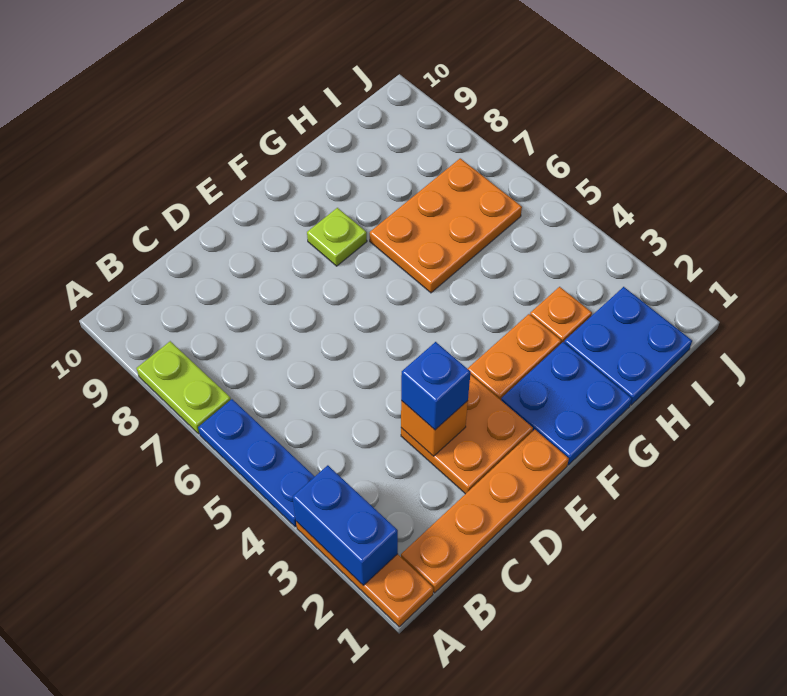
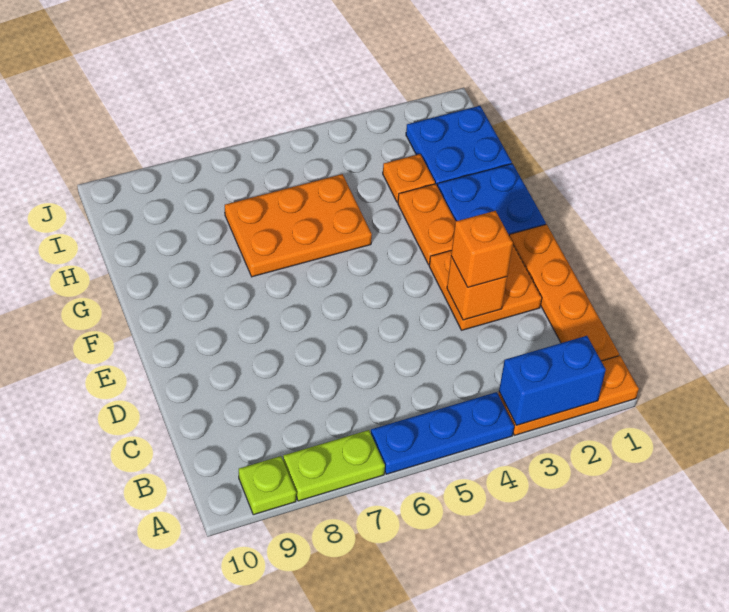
blue brick D3 level 3 -> orange brick D3 level 3
lime plate F8 level 1 -> lime plate A9 level 1
orange plate G6:I7 level 1 -> orange plate G5:H7 level 1

